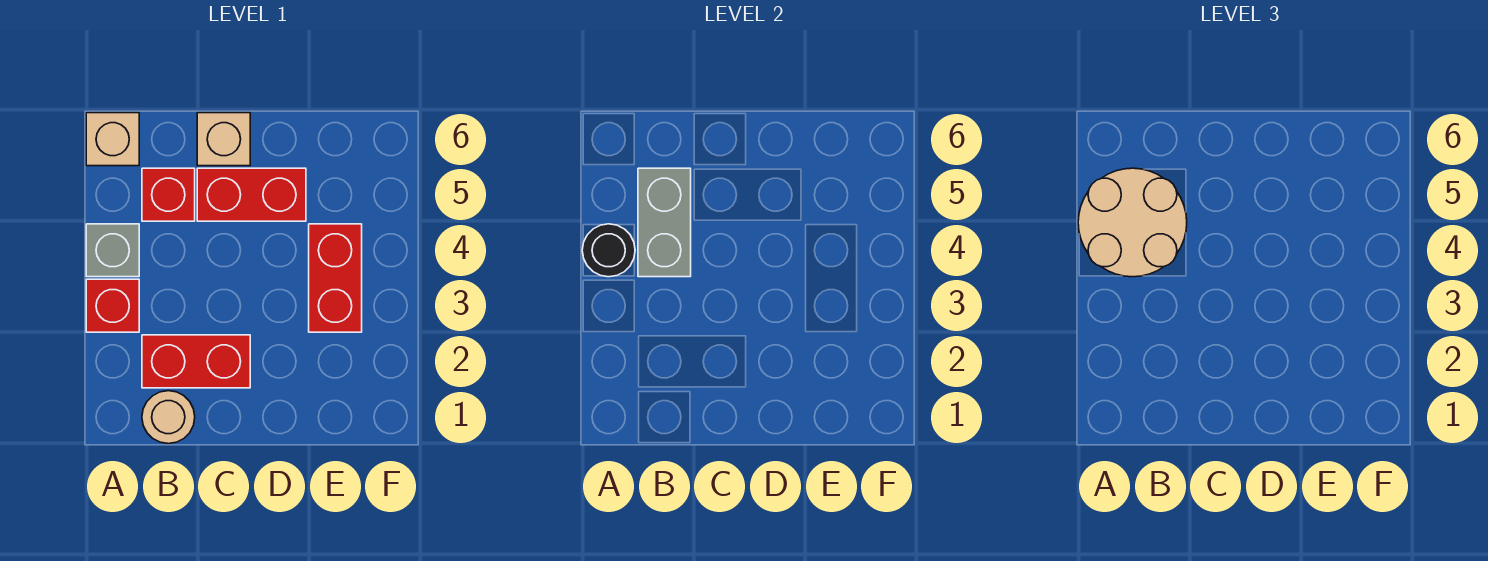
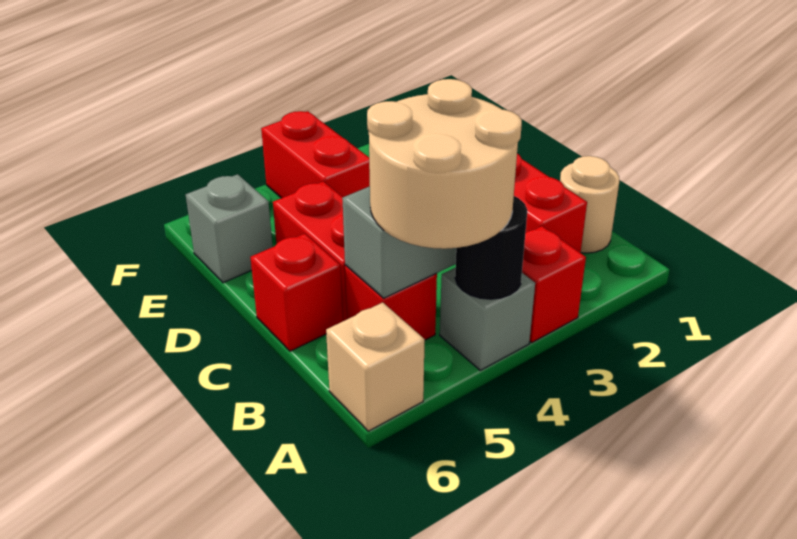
tan brick C6 level 1 -> red brick C6 level 1
red brick E3:E4 level 1 -> red brick E4:F4 level 1
none -> grey brick E6 level 1

